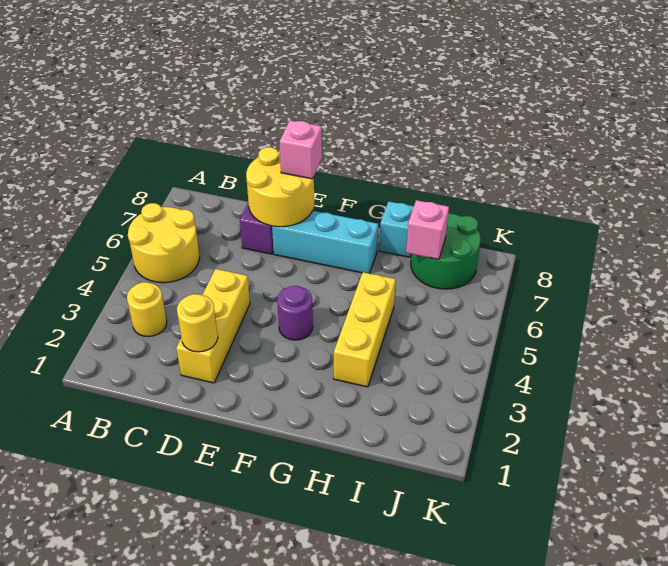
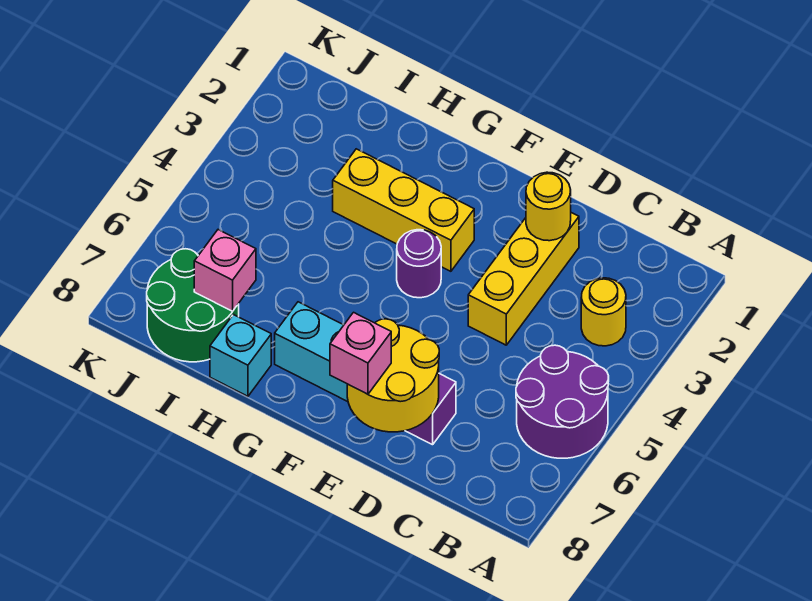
yellow round brick A5:B6 level 1 -> purple round brick A5:B6 level 1
yellow brick H3:H5 level 1 -> yellow brick F3:H3 level 1

